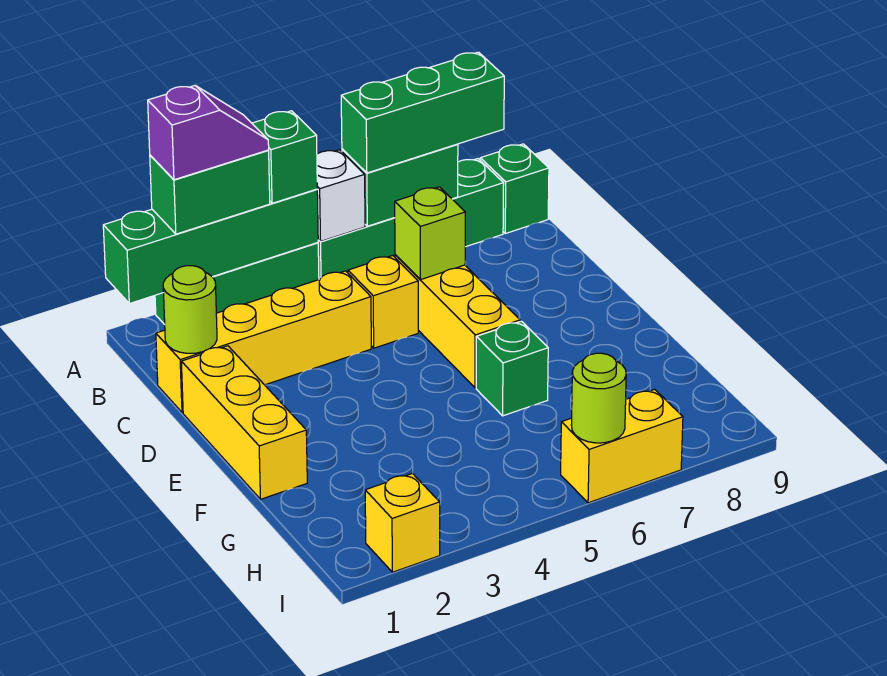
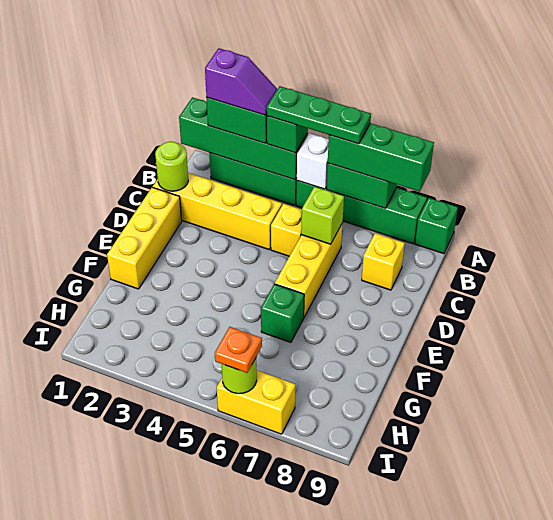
none -> green plate A4:A6 level 4
yellow brick I2 level 1 -> yellow brick C8 level 1
none -> orange plate I6 level 3

